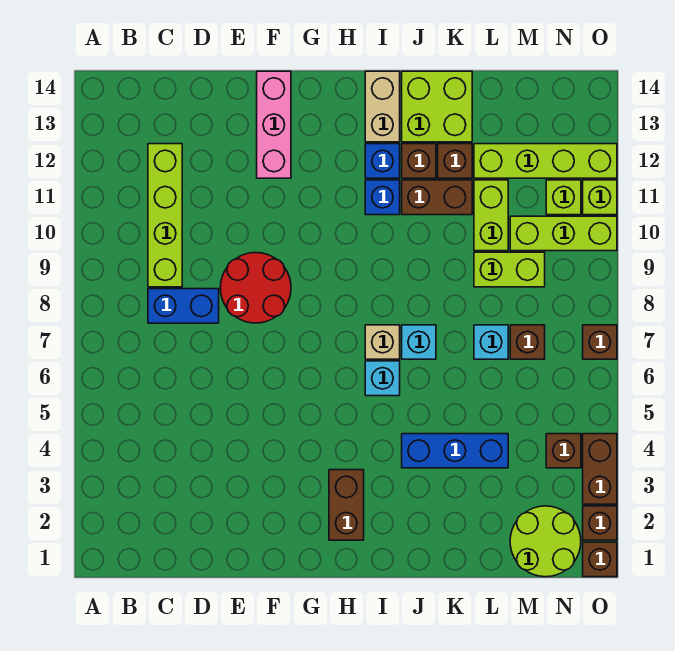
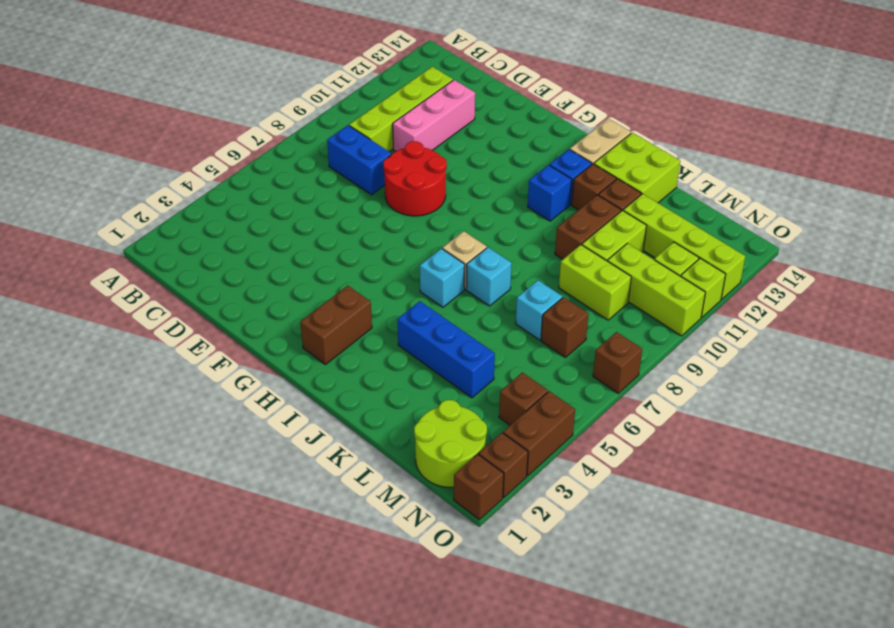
pink brick F12:F14 level 1 -> pink brick D10:D12 level 1
brown brick J11:K11 level 1 -> brown brick K10:K11 level 1

